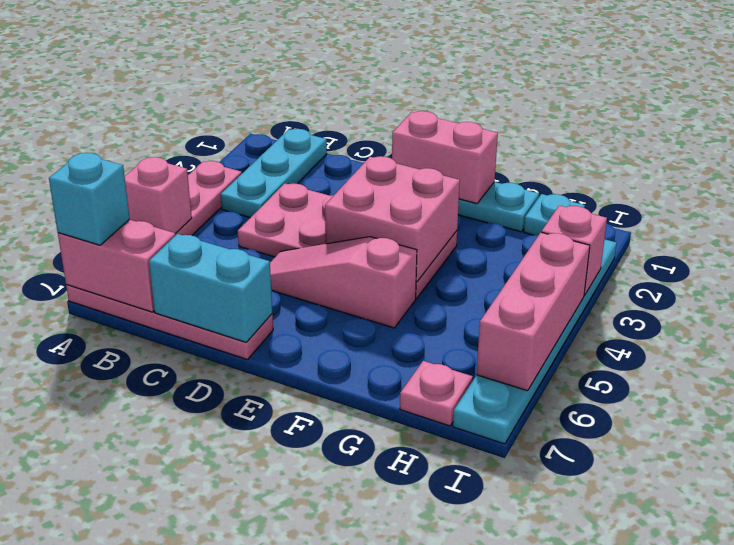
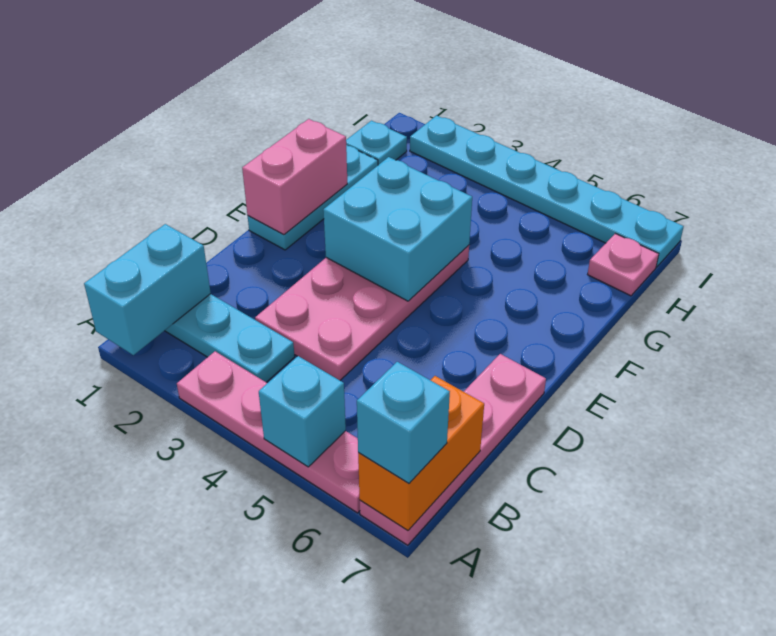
pink brick A5 level 2 -> cyan brick A5 level 2
pink brick A7:B7 level 2 -> orange brick A7:B7 level 2
cyan brick C7:D7 level 2 -> cyan brick A1:B1 level 2
pink slope D5:F5 level 1 top F -> none
pink brick E3:F4 level 2 -> cyan brick E3:F4 level 2
pink brick I3 level 2 -> none
pink brick I4:I6 level 2 -> none

